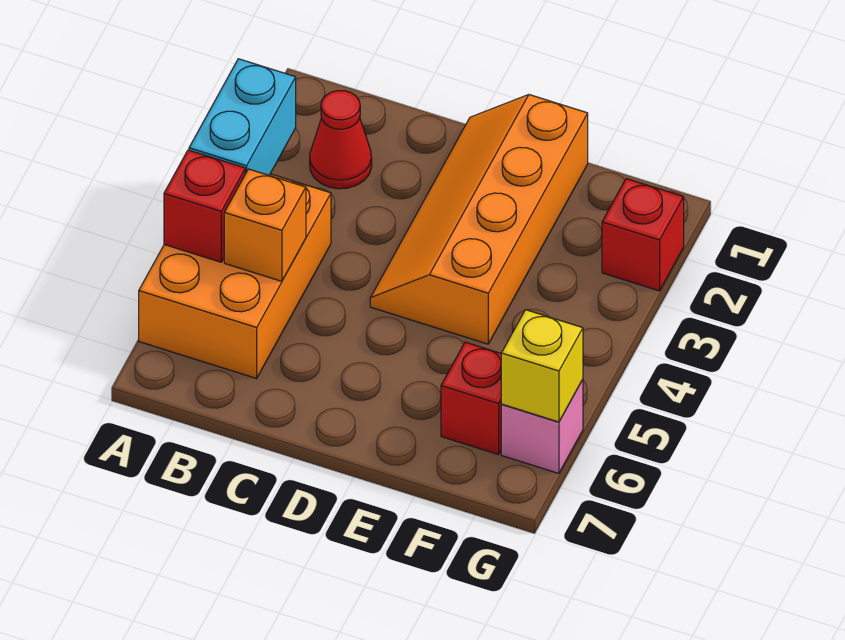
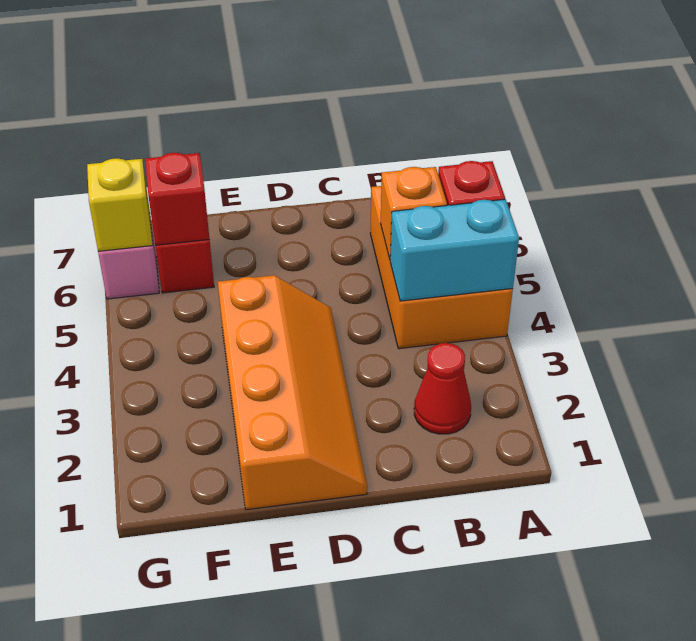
cyan brick A3:A4 level 2 -> cyan brick A4:B4 level 2
red brick G2 level 1 -> red brick F6 level 2

